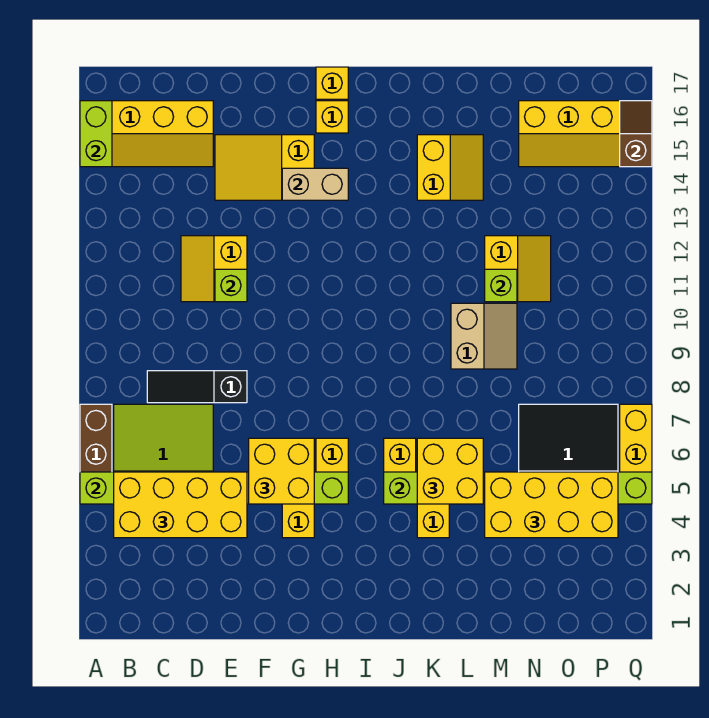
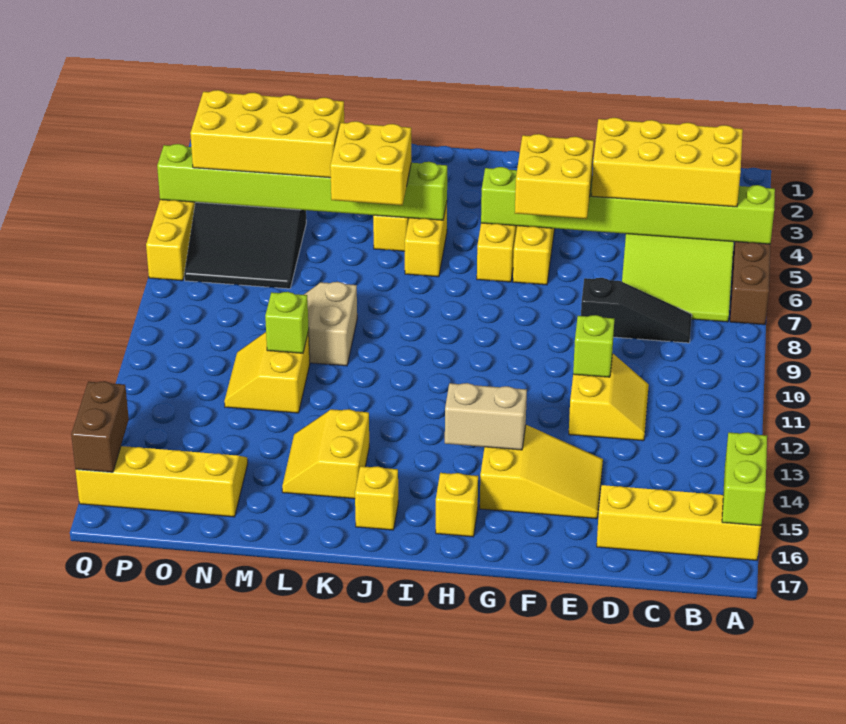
yellow brick H17 level 1 -> yellow brick J16 level 1
brown slope Q15:Q16 level 2 top 15 -> brown brick Q15:Q16 level 2

